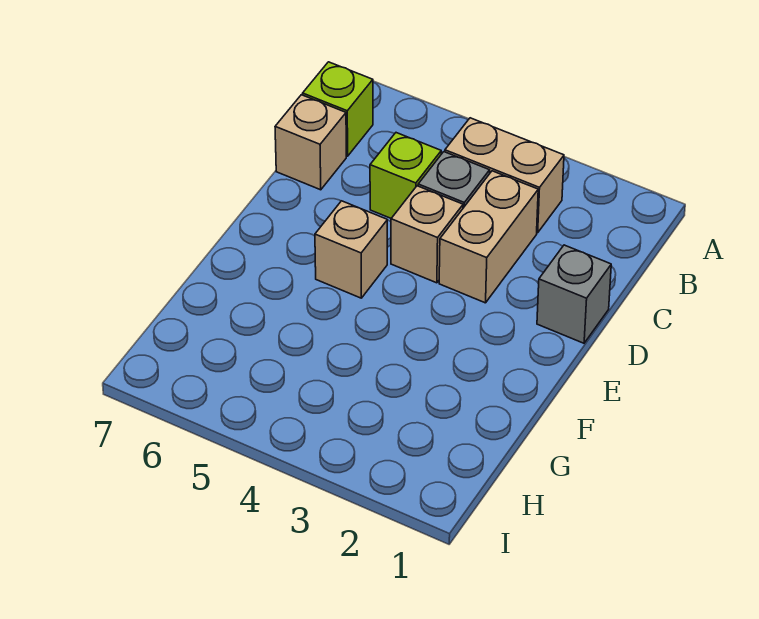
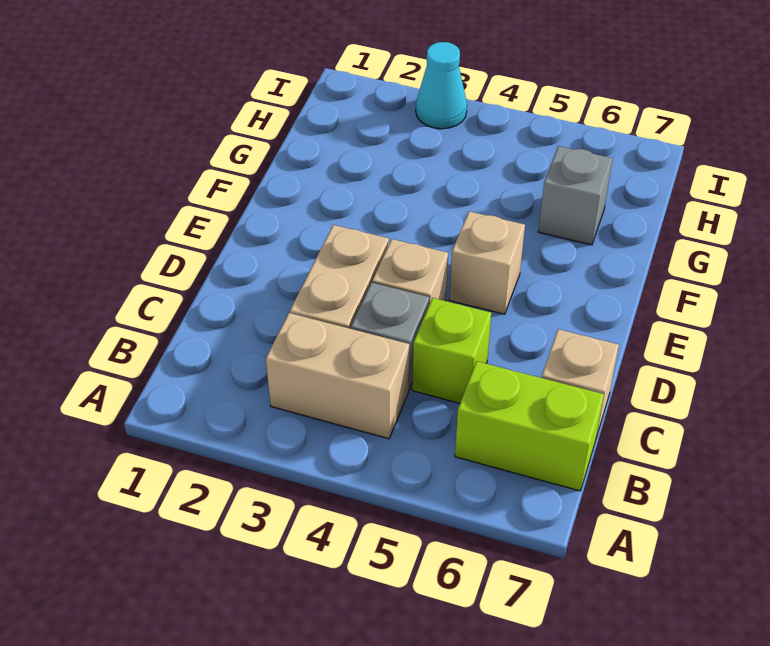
lime brick B7 level 1 -> lime brick B6:B7 level 1
grey brick D1 level 1 -> grey brick G6 level 1
none -> cyan cone I3 level 1

